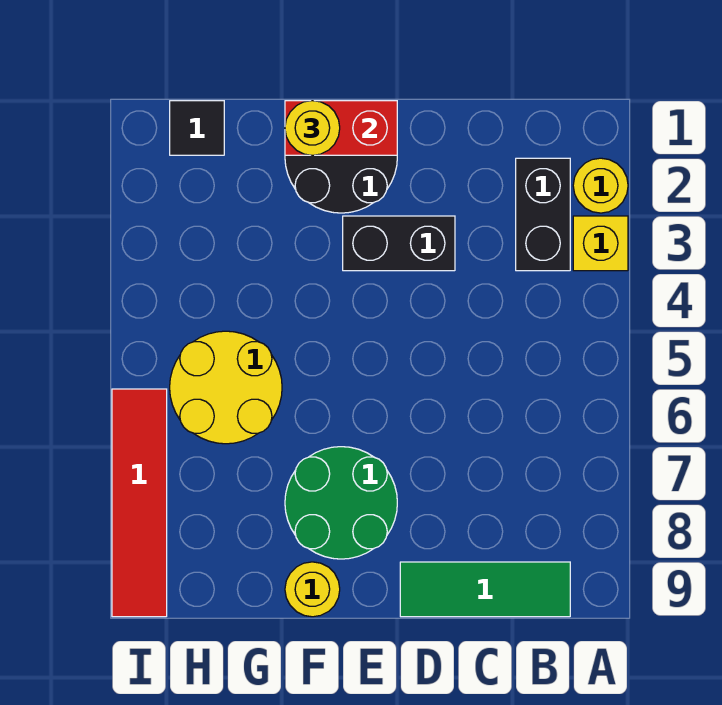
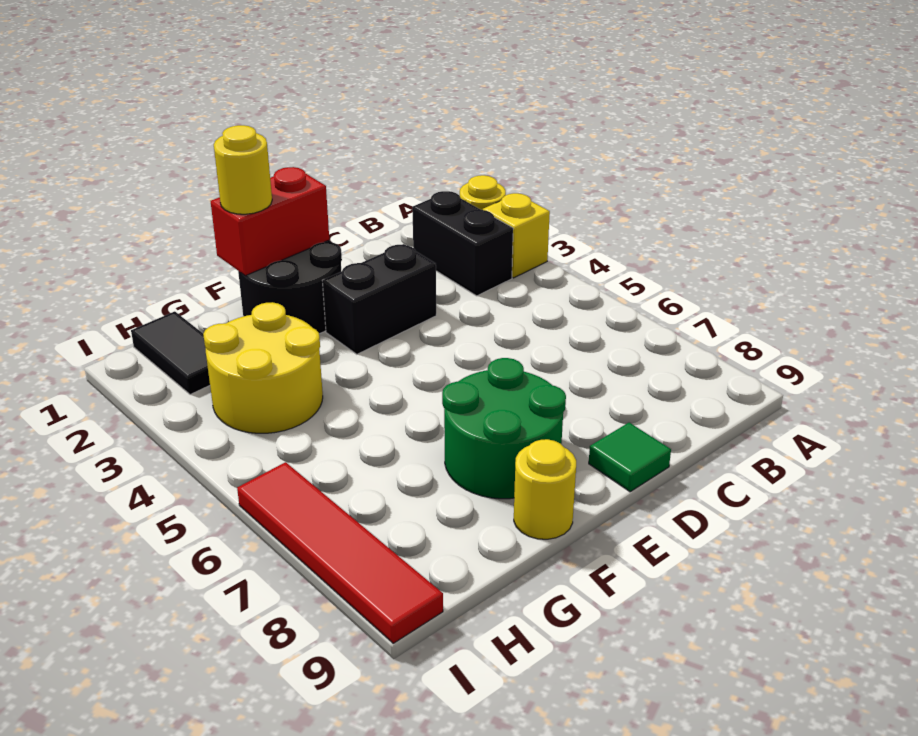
green tile B9:D9 level 1 -> green tile D9 level 1
yellow round brick G5:H6 level 1 -> yellow round brick G3:H4 level 1
black tile H1 level 1 -> black tile H1:H2 level 1

